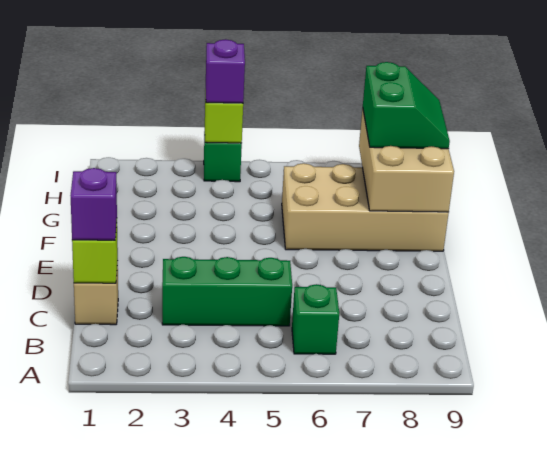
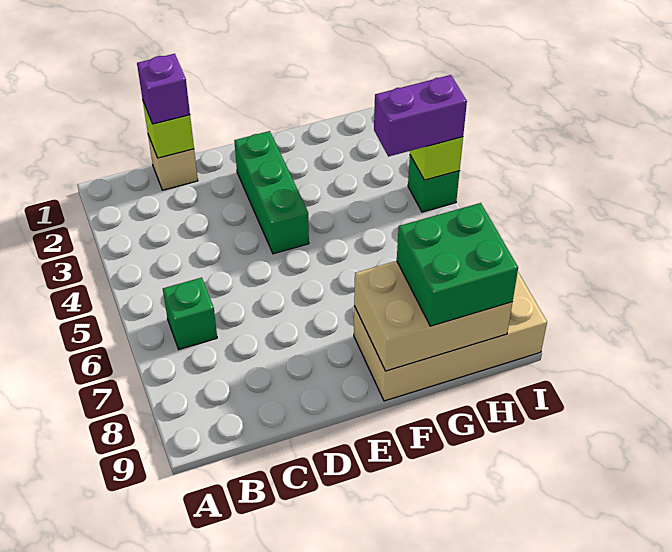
green brick C3:C5 level 1 -> green brick E2:E4 level 1
tan brick F6:G9 level 1 -> tan brick F8:I9 level 1
green slope G8:H9 level 3 top 8 -> green brick G8:H9 level 3
purple brick I4 level 3 -> purple brick H4:I4 level 3

